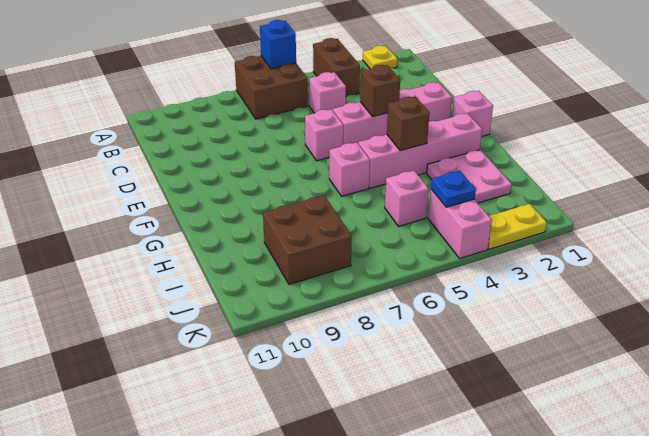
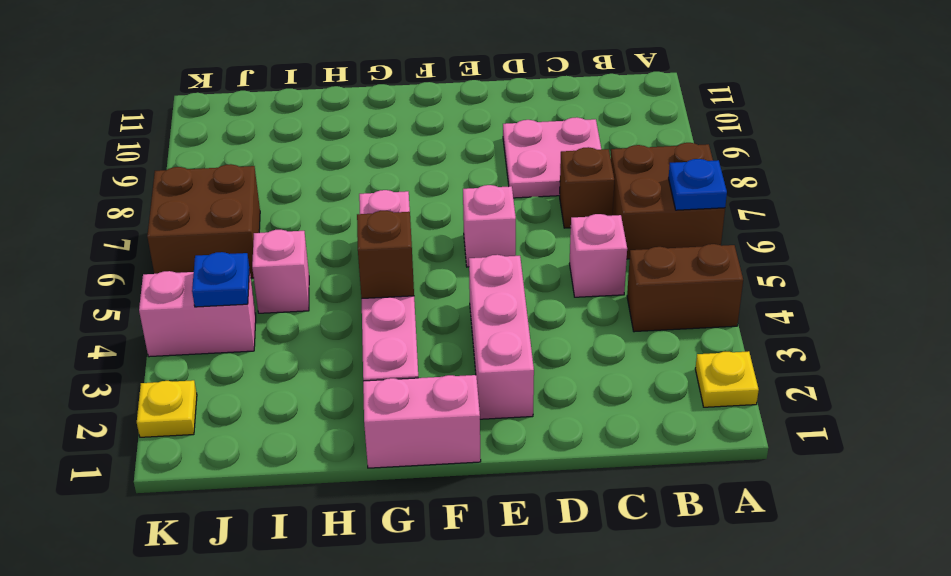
blue brick A6 level 2 -> blue plate A6 level 2
pink brick E2:E5 level 1 -> pink brick E2:E4 level 1
brown brick E4 level 2 -> brown brick C7 level 1
pink brick F1 level 1 -> pink brick F1:G1 level 1
pink plate H2:I3 level 1 -> pink plate C8:D9 level 1
brown brick I8:J9 level 1 -> brown brick J6:K7 level 1
yellow plate K2:K3 level 1 -> yellow plate K2 level 1

